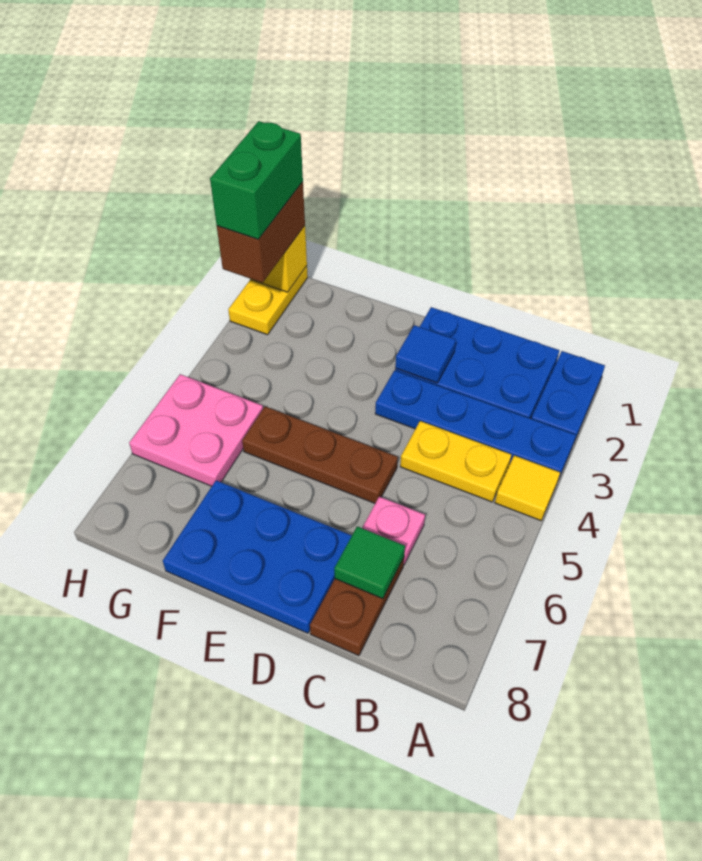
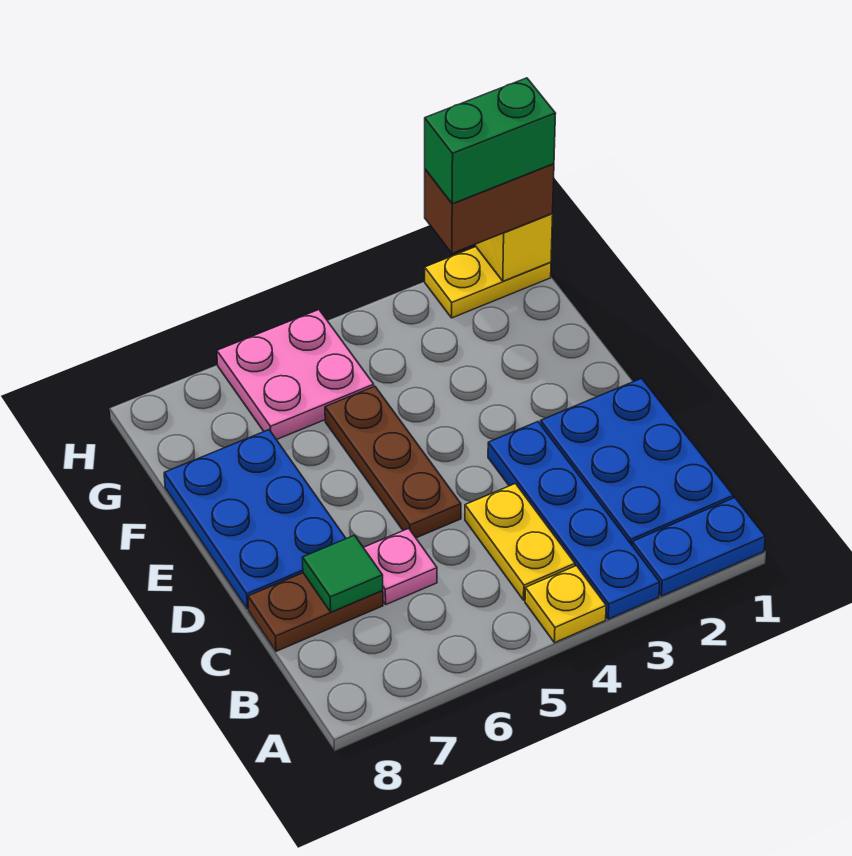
yellow tile A4 level 1 -> yellow plate A4 level 1
blue tile D2 level 2 -> none

